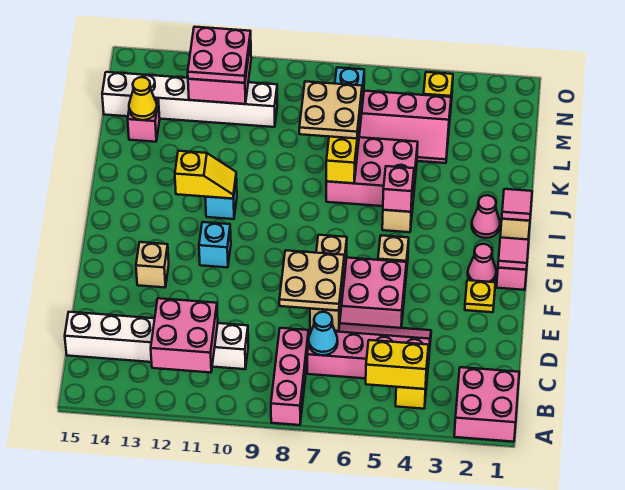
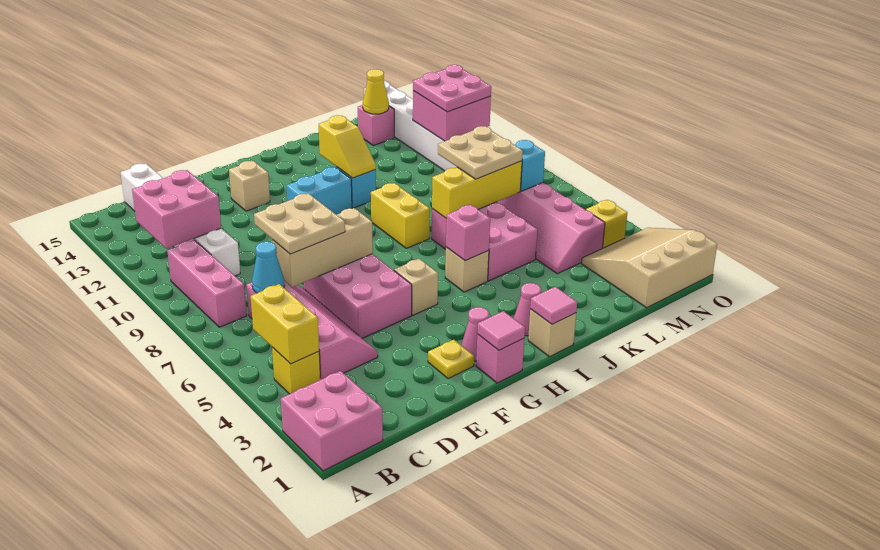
pink brick A8:C8 level 1 -> pink brick B8:B10 level 1
cyan brick G11 level 1 -> cyan brick G11:H11 level 1
none -> yellow brick I8:I9 level 1
none -> tan slope M1:O3 level 1 top 1

